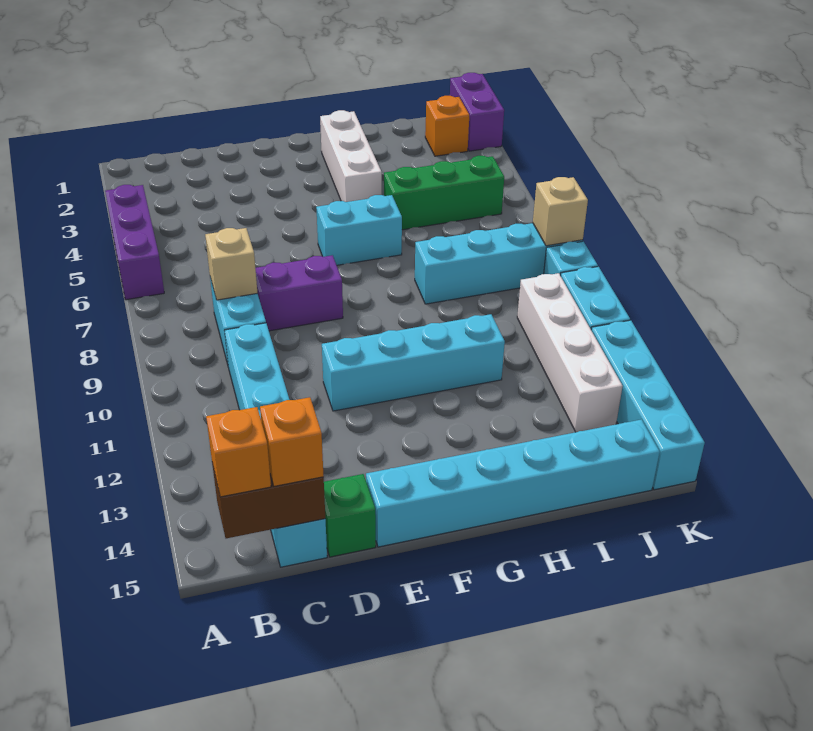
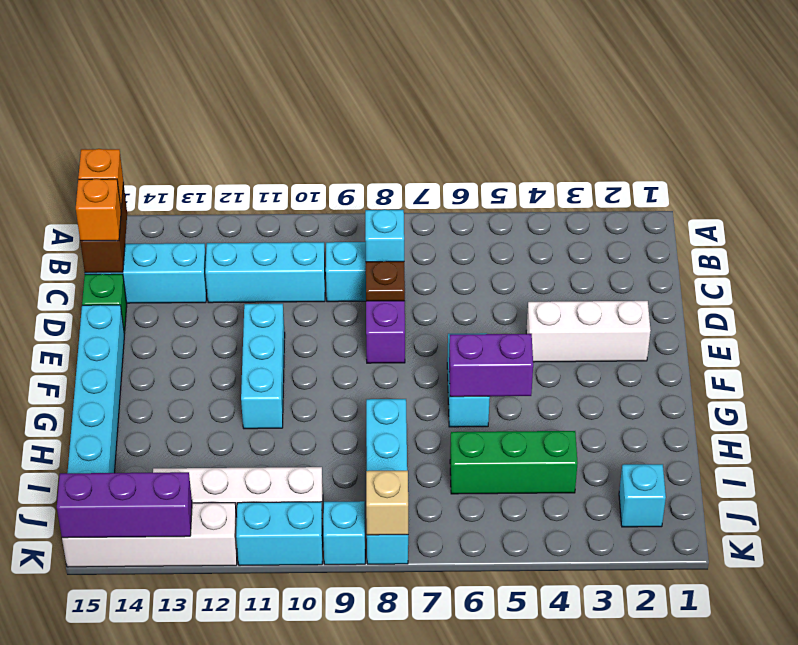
purple brick A4:A6 level 1 -> purple brick K13:K15 level 2
tan brick C8 level 2 -> cyan brick C8 level 2
none -> brown plate D8 level 2
cyan brick E11:H11 level 1 -> cyan brick E11:G11 level 1
white brick G2:G4 level 1 -> white brick E2:E4 level 1
green brick H5:J5 level 1 -> green brick I4:I6 level 1
orange brick J2 level 1 -> cyan brick J2 level 1
purple brick K1:K2 level 1 -> purple brick G5:G6 level 2
cyan brick K12:K15 level 1 -> white brick K12:K15 level 1

